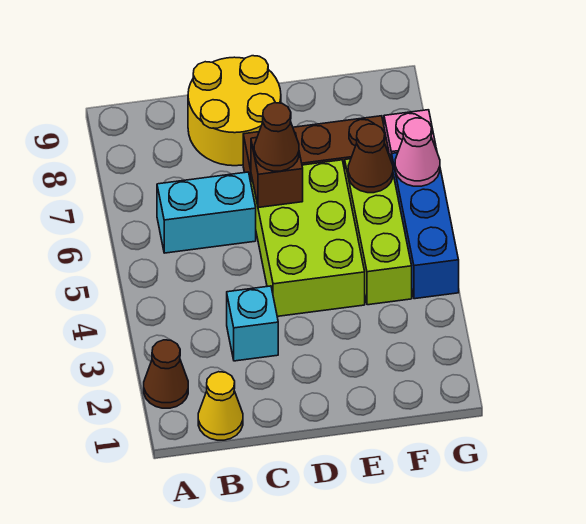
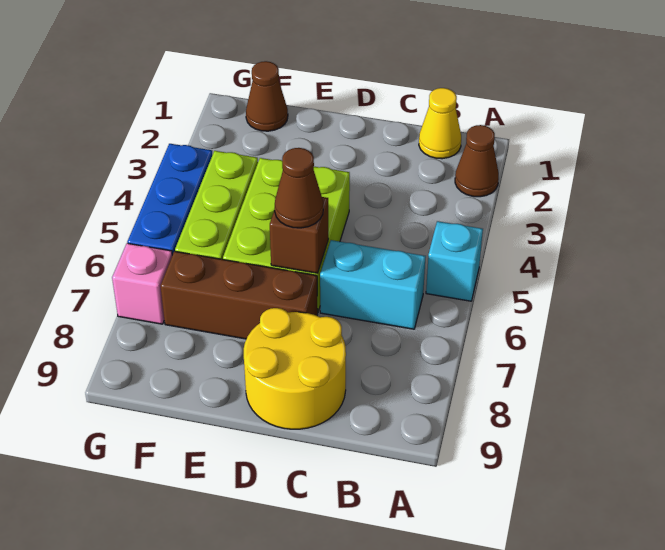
cyan brick C3 level 1 -> cyan brick A5 level 1
brown cone F6 level 2 -> brown cone F1 level 1
pink cone G6 level 2 -> none

